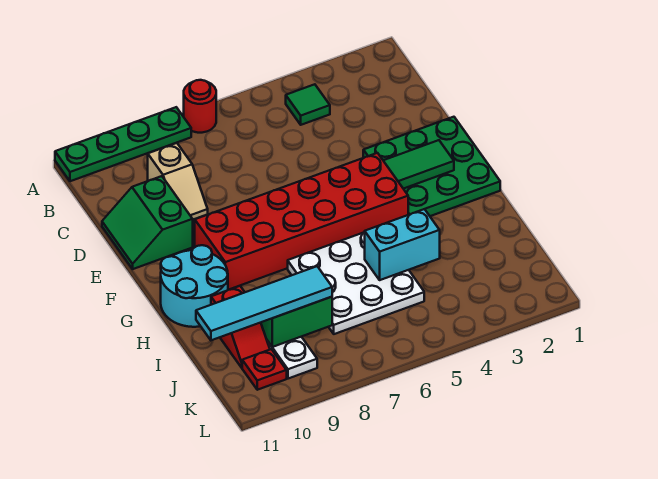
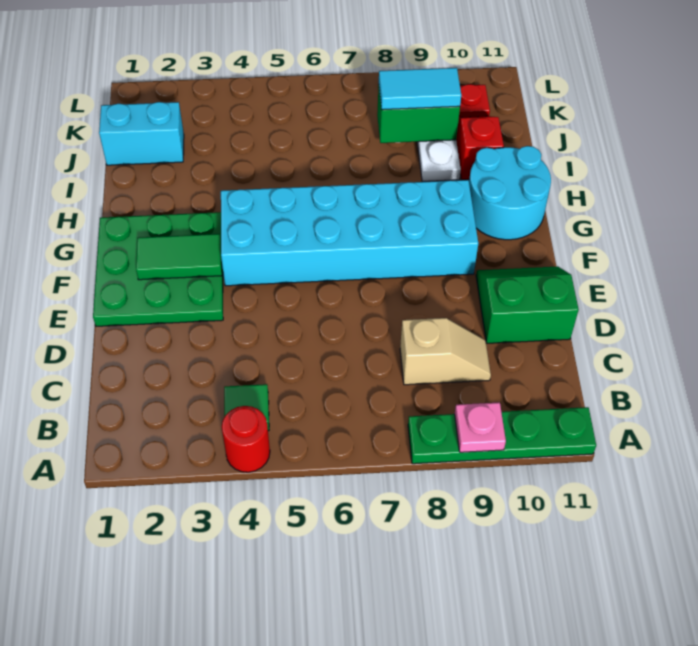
red round brick A7 level 1 -> red round brick A4 level 1
none -> pink plate A9 level 2
tan slope C9:D9 level 1 top C -> tan slope C8:C9 level 1 top 8
green slope D10:E11 level 1 top 10 -> green slope D10:E11 level 1 top D
red brick F4:G9 level 1 -> cyan brick F4:G9 level 1
white plate H5:J7 level 1 -> none
cyan brick I4:I5 level 2 -> cyan brick J1:J2 level 1
cyan tile J8:J11 level 3 -> cyan tile J8:J9 level 3

